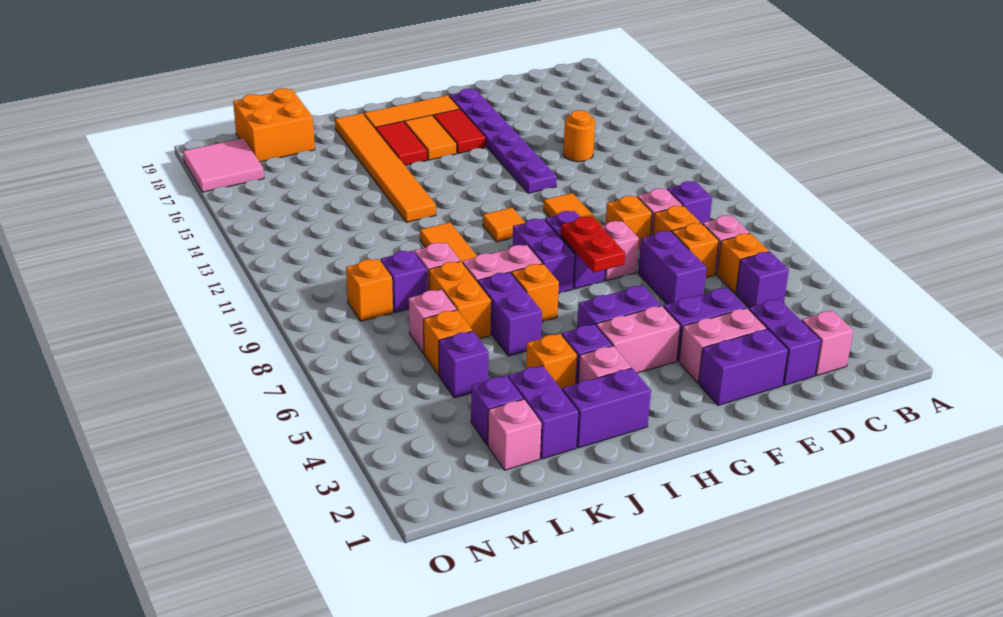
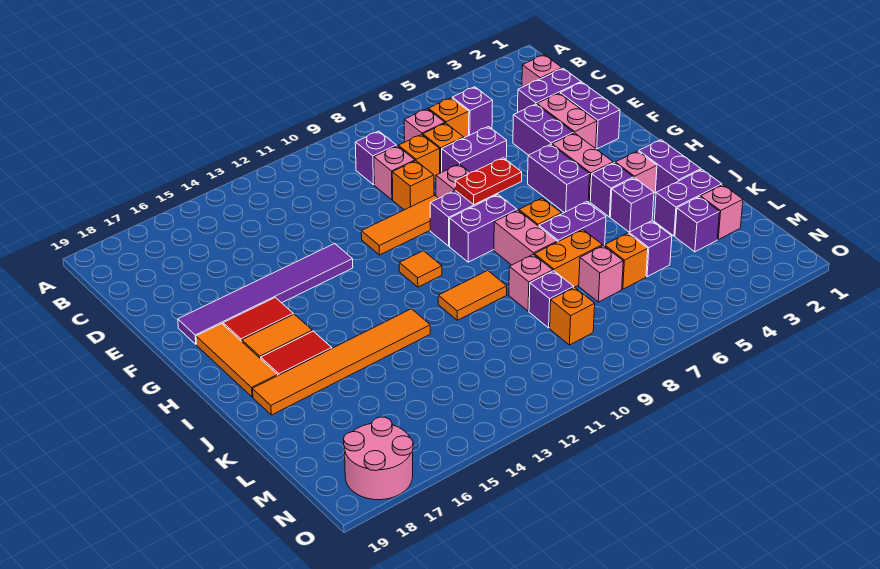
orange round brick D14 level 1 -> none
purple plate F13:F18 level 1 -> purple tile F13:F18 level 1
orange brick J4 level 1 -> purple brick J4 level 1
orange brick L18:M19 level 1 -> none
pink tile N17:O18 level 1 -> pink round brick N17:O18 level 1

